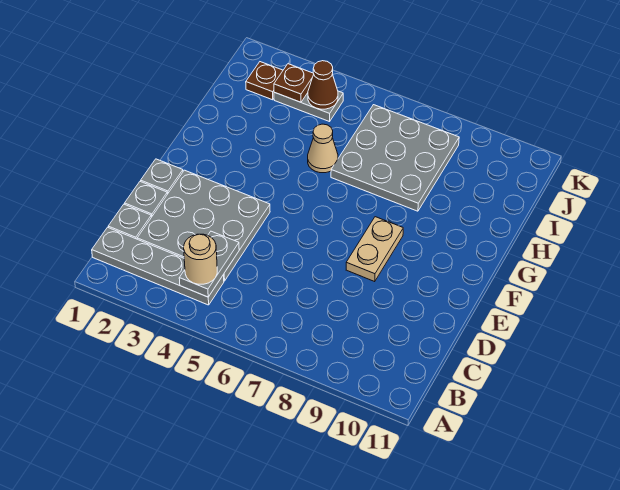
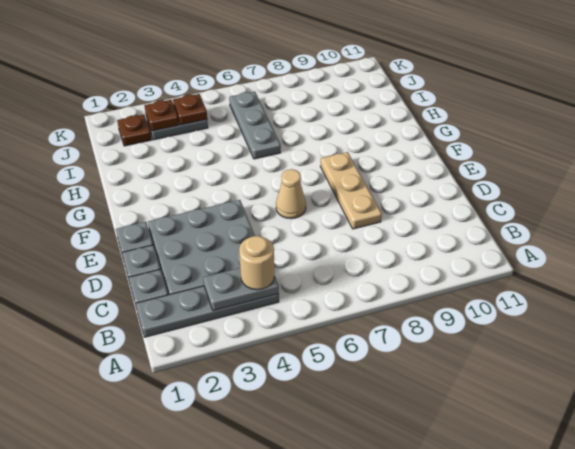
grey plate B4:C4 level 2 -> grey plate B3:B4 level 2
tan plate E8:F8 level 1 -> tan plate D8:F8 level 1
tan cone H5 level 1 -> tan cone E6 level 1
grey plate H6:J8 level 1 -> grey plate H6:J6 level 1
brown cone J4 level 2 -> brown plate J4 level 2

